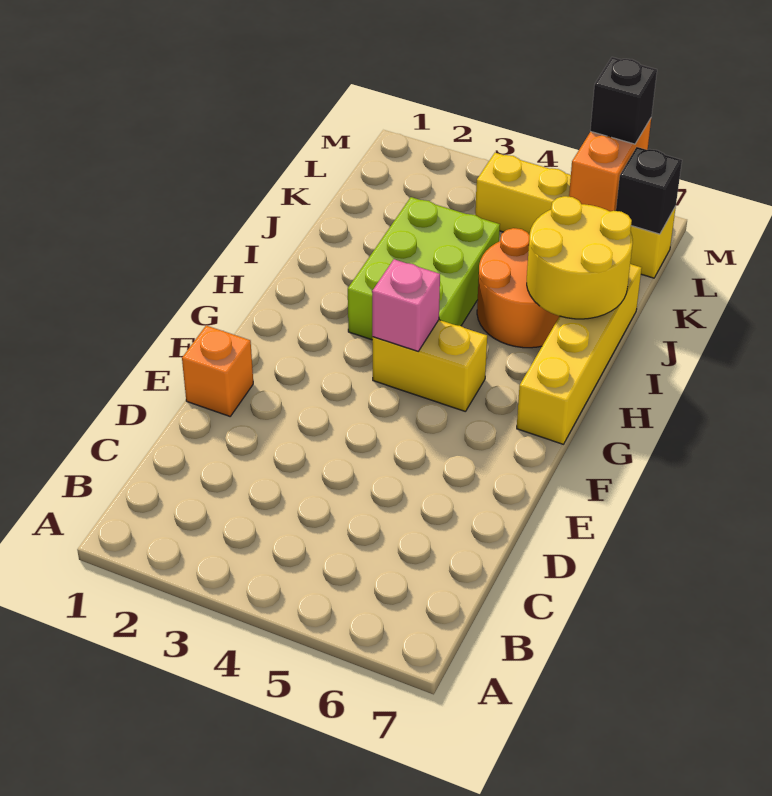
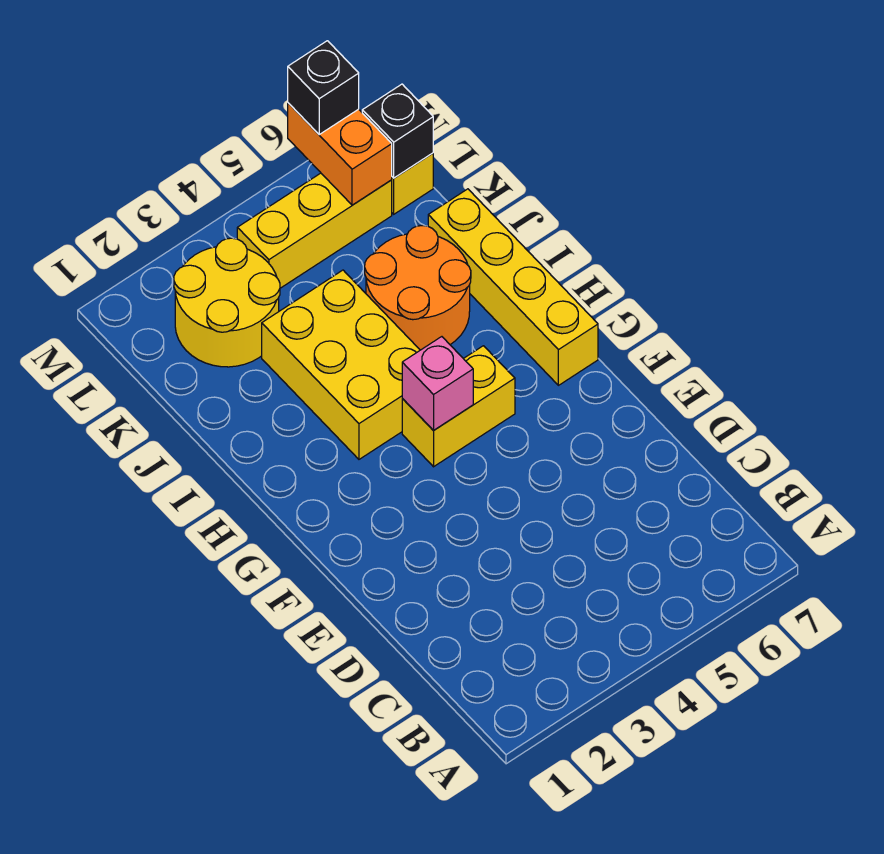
orange brick E1 level 1 -> none
lime brick H3:J4 level 1 -> yellow brick H3:J4 level 1
yellow round brick I6:J7 level 2 -> yellow round brick K2:L3 level 1

